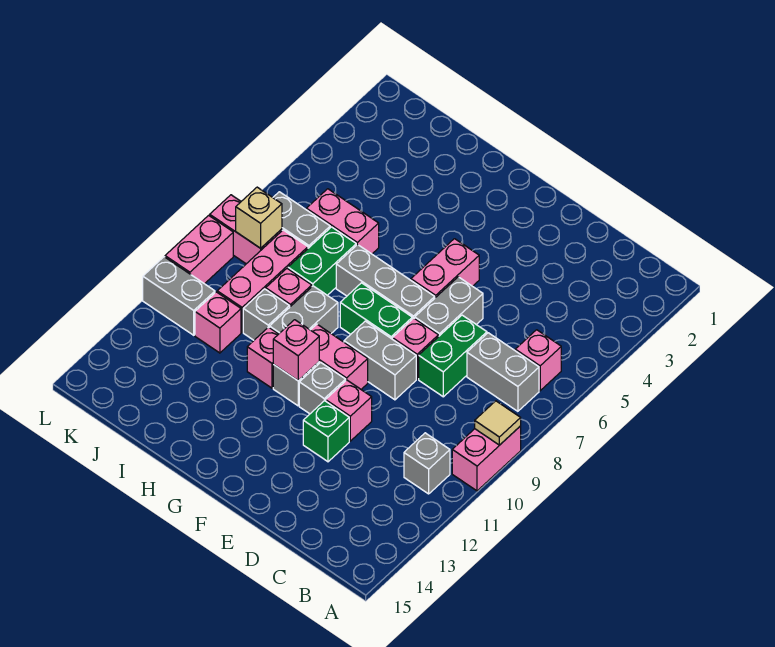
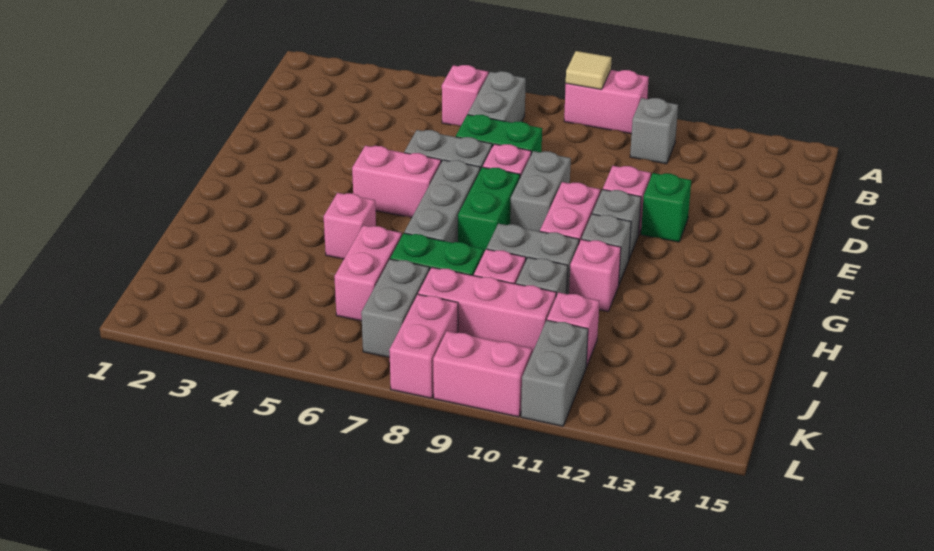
pink brick G11 level 2 -> pink brick H5 level 1
tan brick K8 level 2 -> none

